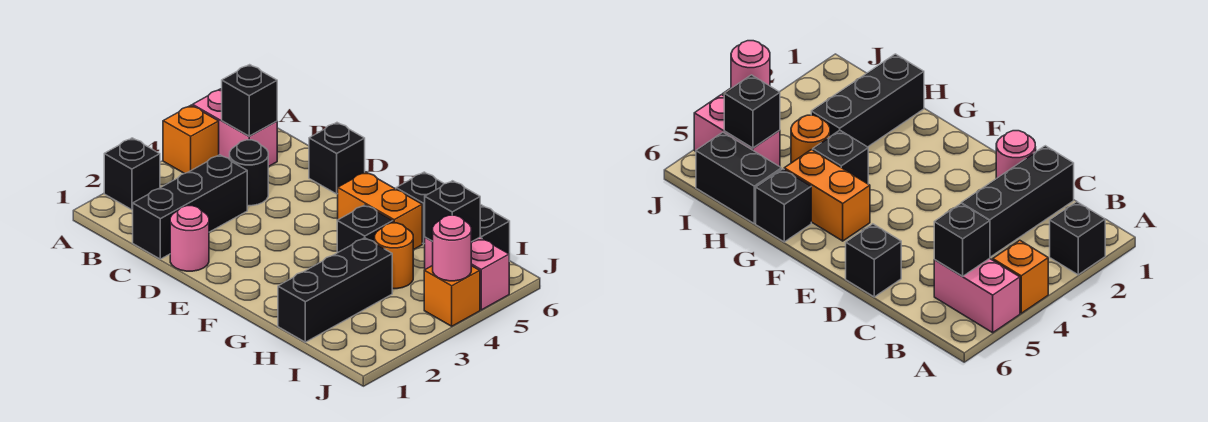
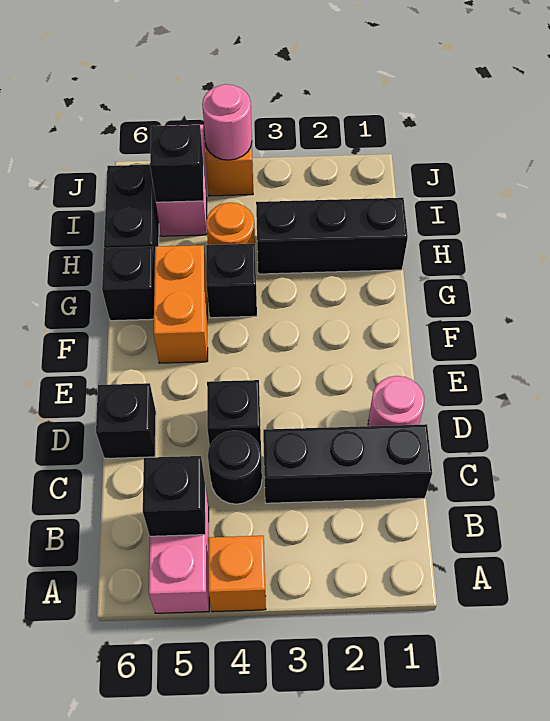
black brick A2 level 1 -> black brick D4 level 1

